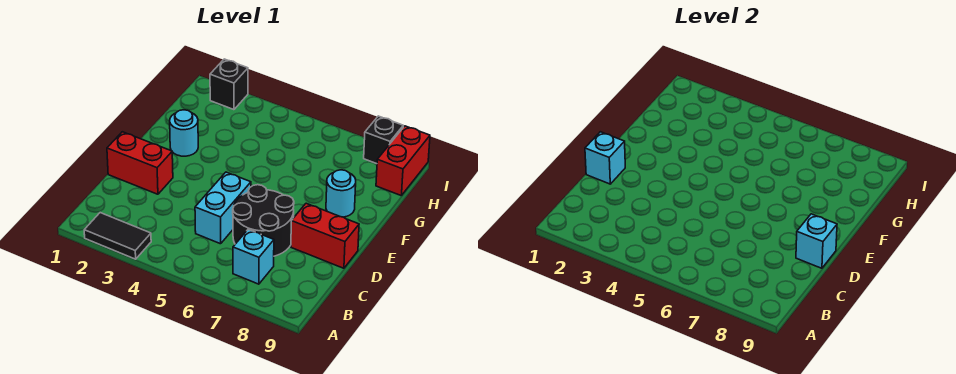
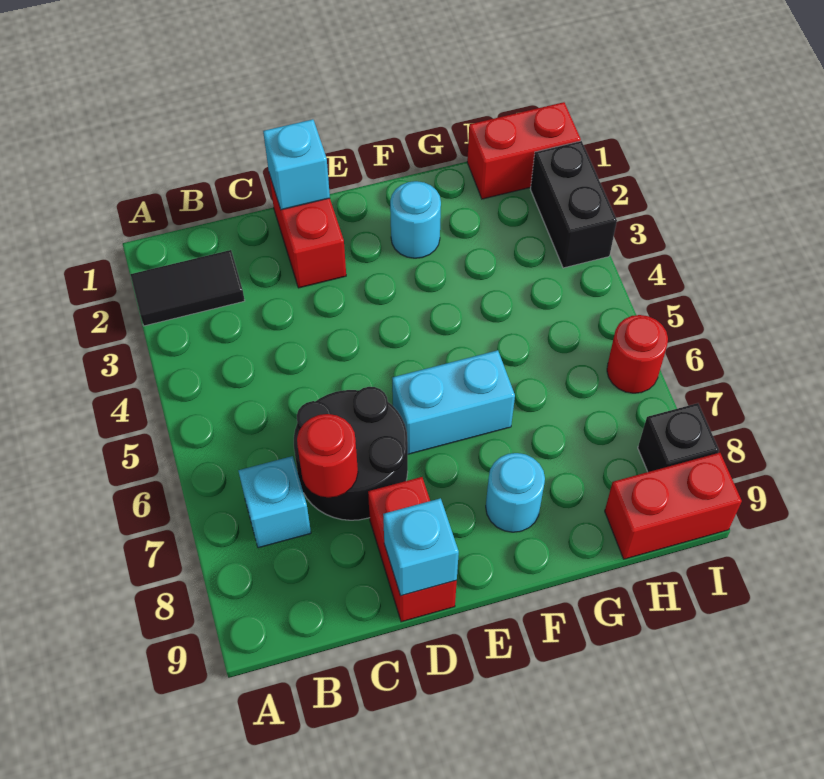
black tile A2:A3 level 1 -> black tile A2:B2 level 1
cyan brick C5:D5 level 1 -> cyan brick E6:F6 level 1
none -> red round brick C7 level 2
none -> red brick H1:I1 level 1
black brick I2 level 1 -> black brick I2:I3 level 1
none -> red round brick I6 level 1

